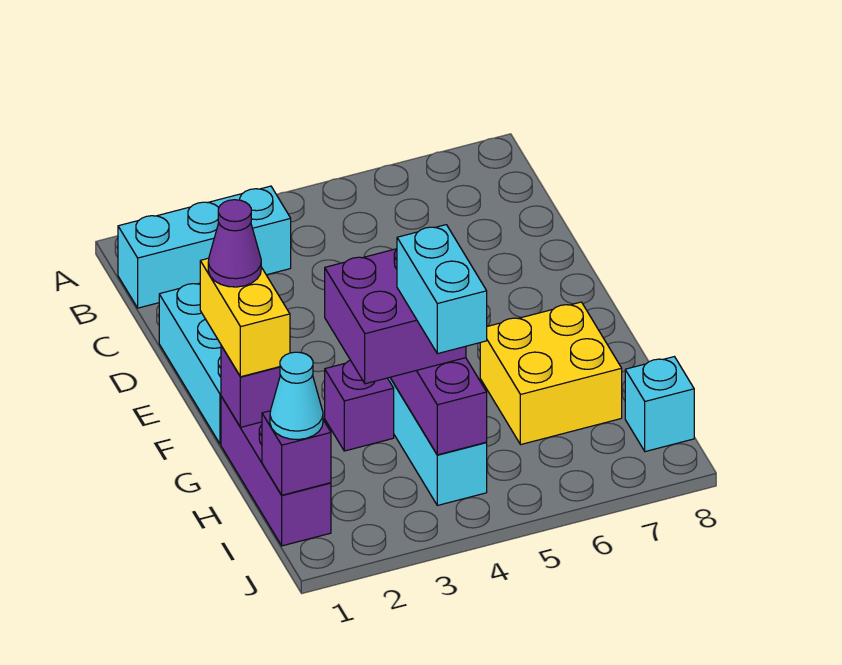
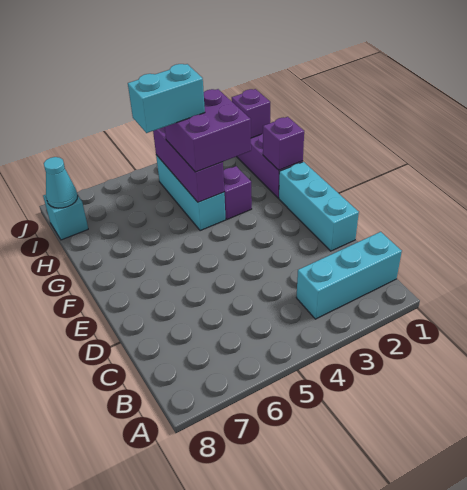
yellow brick F1:G1 level 3 -> none
purple cone F1 level 4 -> none
yellow brick G6:H7 level 1 -> none
cyan brick H4:I4 level 4 -> cyan brick H4:H5 level 4
cyan cone I1 level 3 -> cyan cone I8 level 2

